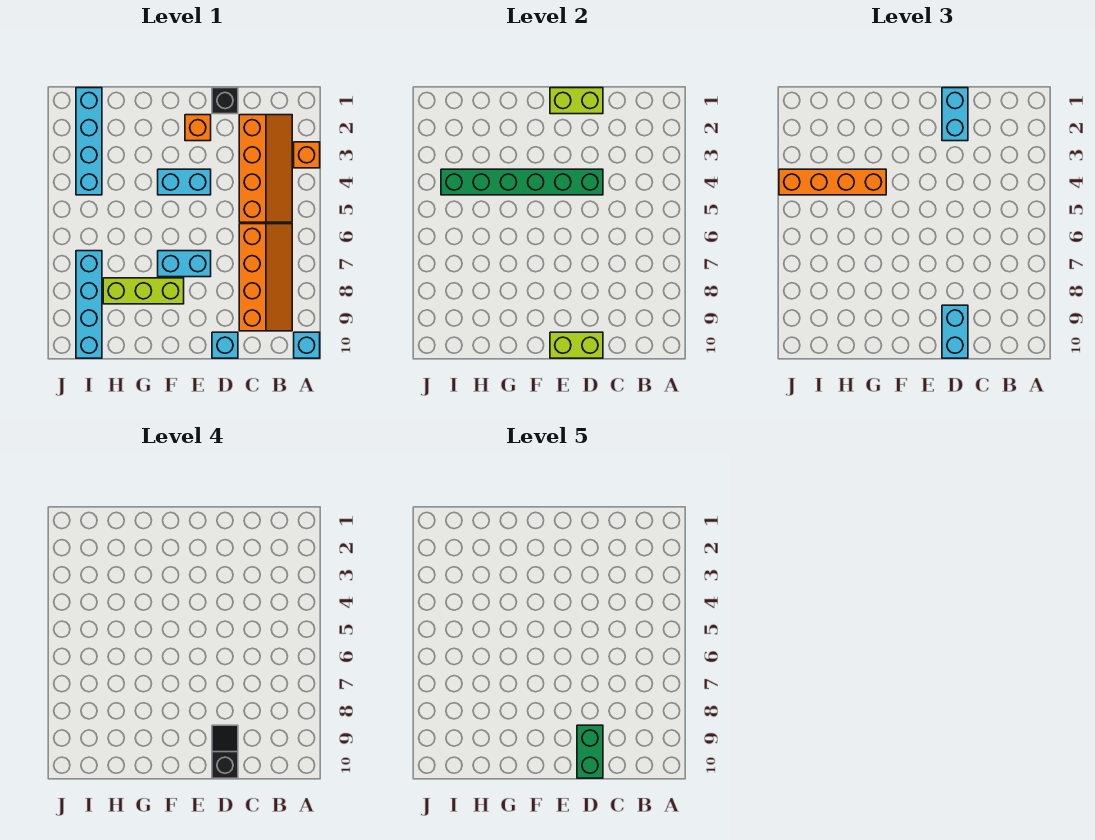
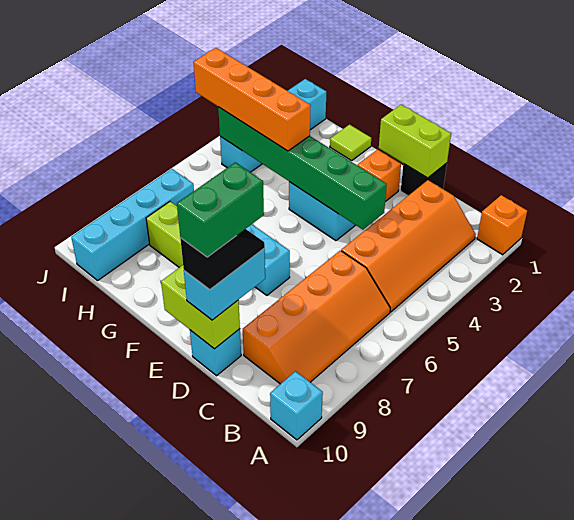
orange brick A3 level 1 -> orange brick A1 level 1
cyan brick D1:D2 level 3 -> none
none -> lime tile G1 level 1

